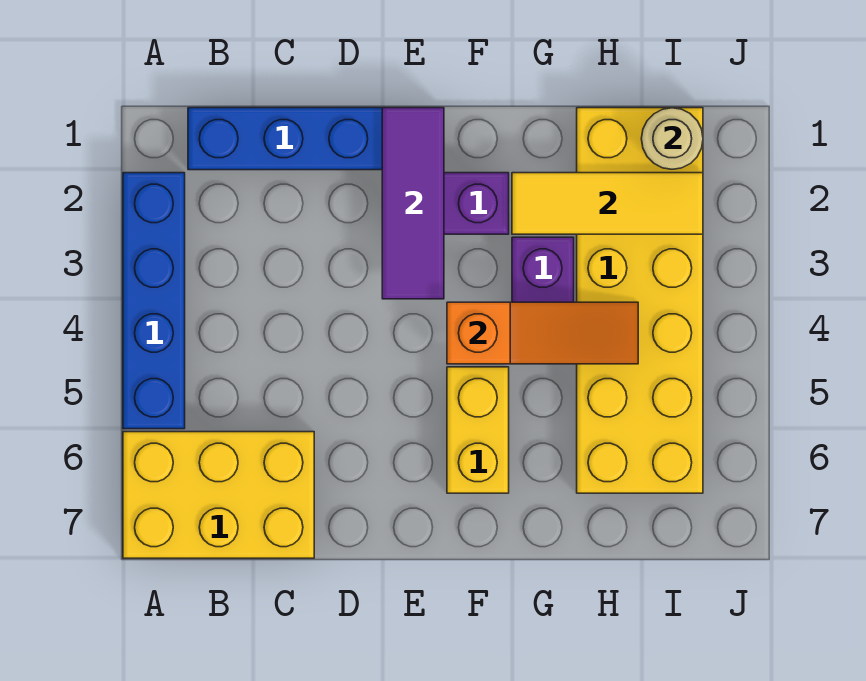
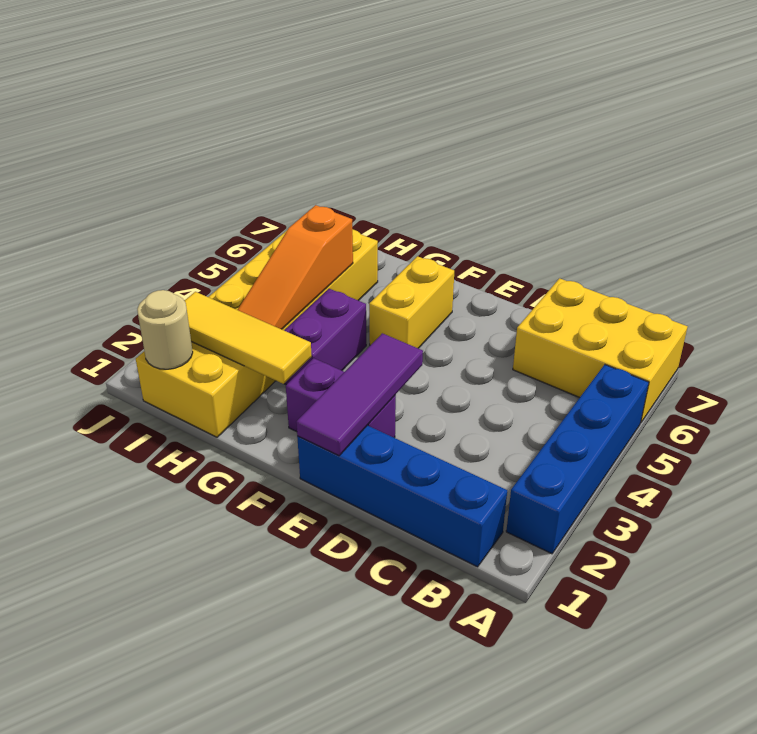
orange slope F4:H4 level 2 top F -> orange slope H3:H5 level 2 top 5

